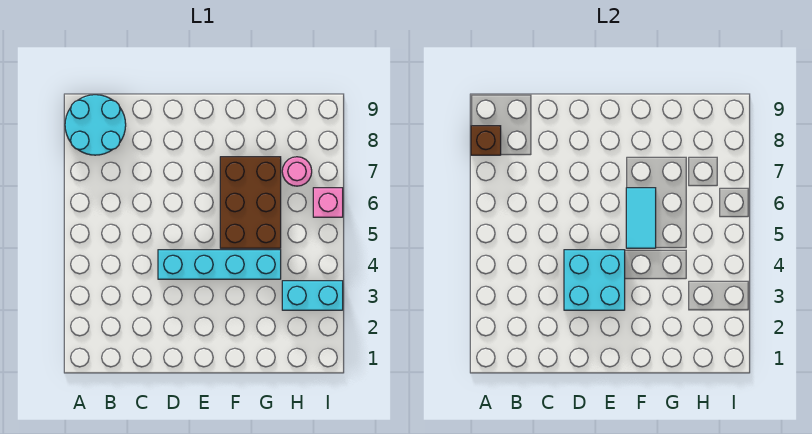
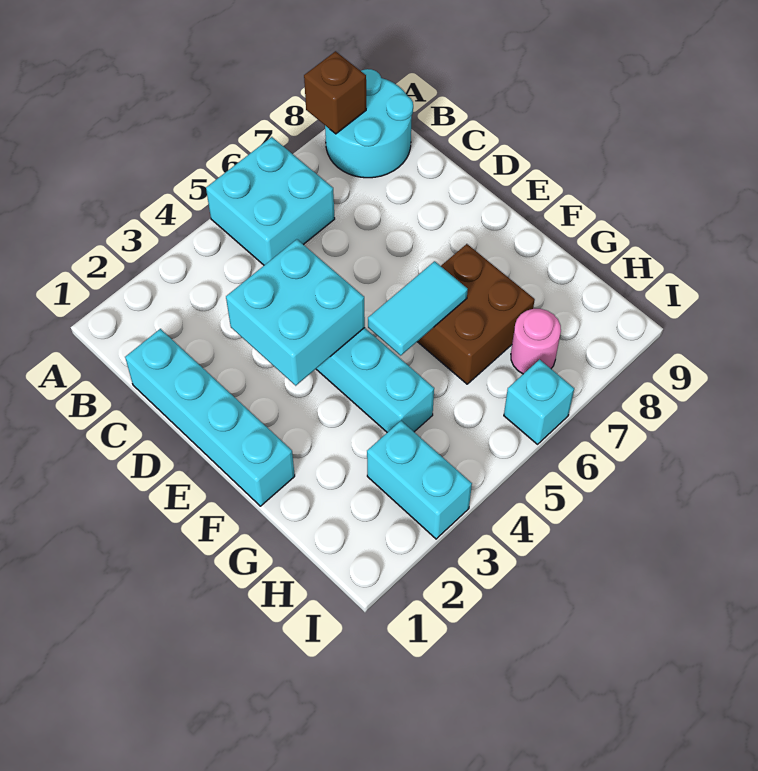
none -> cyan brick A5:B6 level 1
none -> cyan brick C1:F1 level 1
brown brick F5:G7 level 1 -> brown brick F6:G7 level 1
pink brick I6 level 1 -> cyan brick I6 level 1

